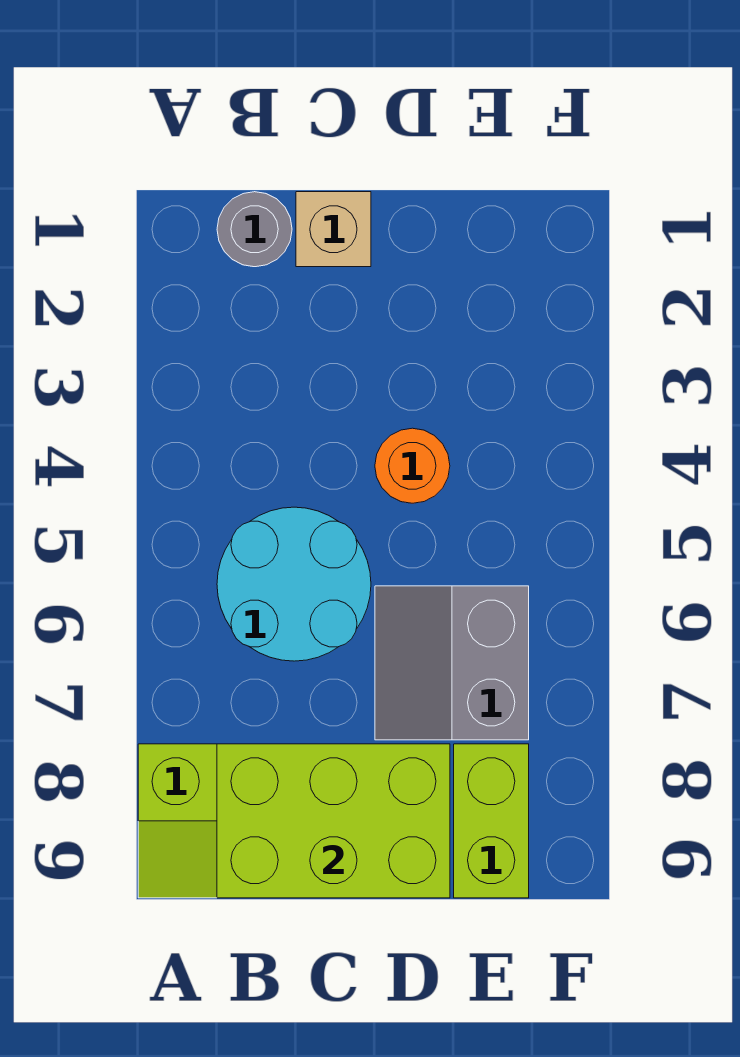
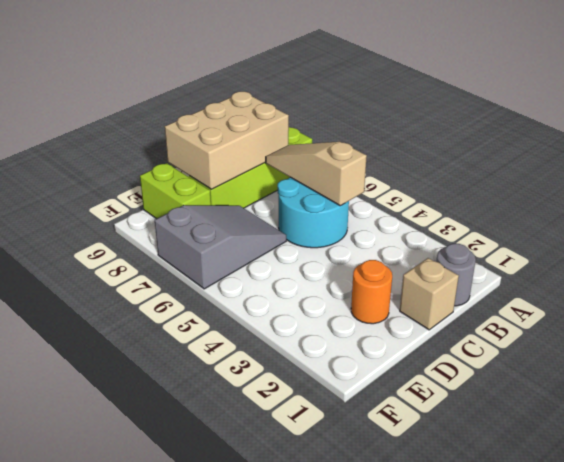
none -> tan slope B5:B7 level 2 top 5
lime brick B8:D9 level 2 -> tan brick B8:D9 level 2
orange round brick D4 level 1 -> orange round brick D2 level 1
grey slope D6:E7 level 1 top E -> grey slope D6:F7 level 1 top F

